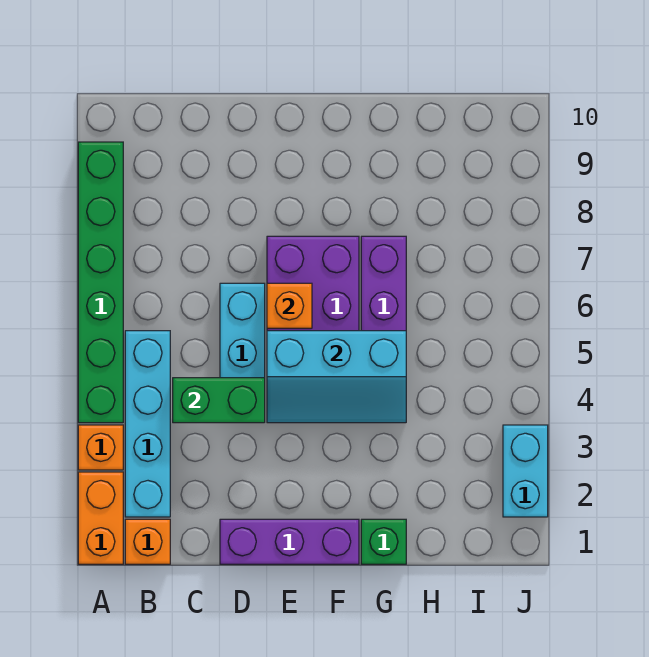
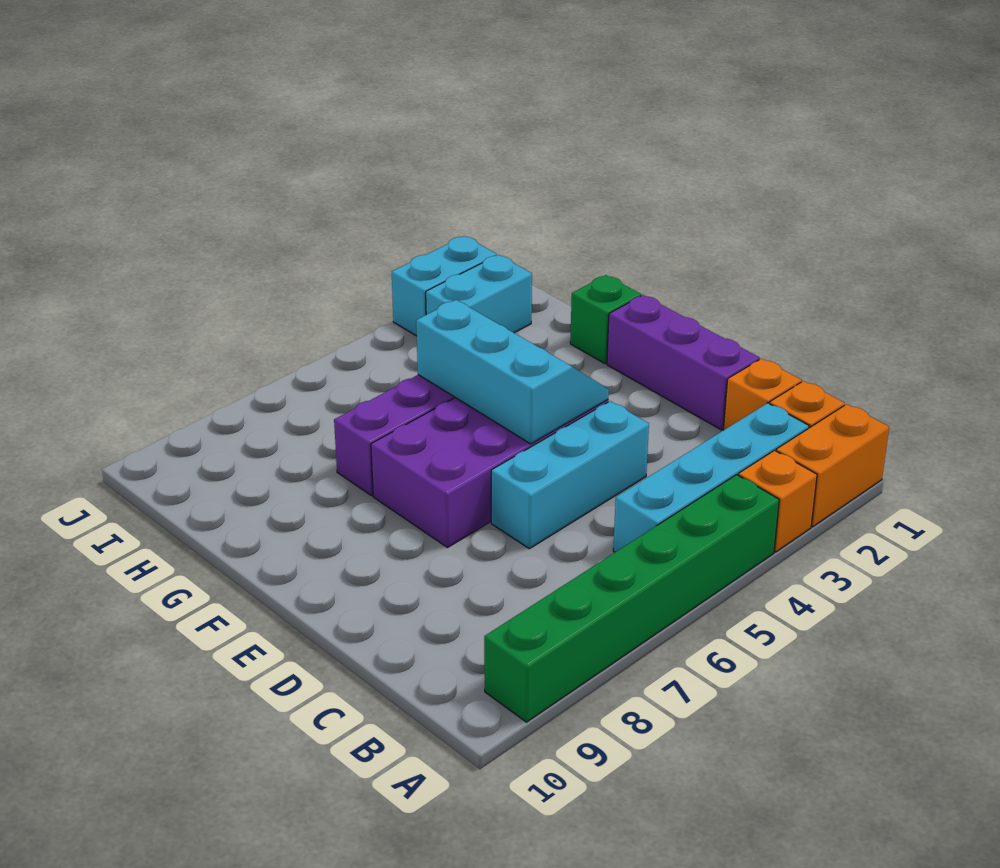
green brick C4:D4 level 2 -> none
orange brick E6 level 2 -> orange brick C1 level 1
none -> cyan brick I2:I3 level 1

